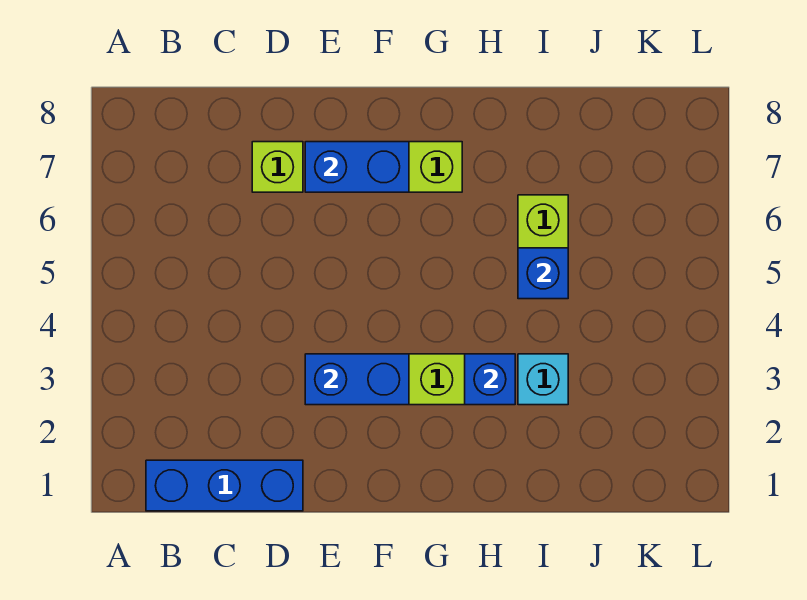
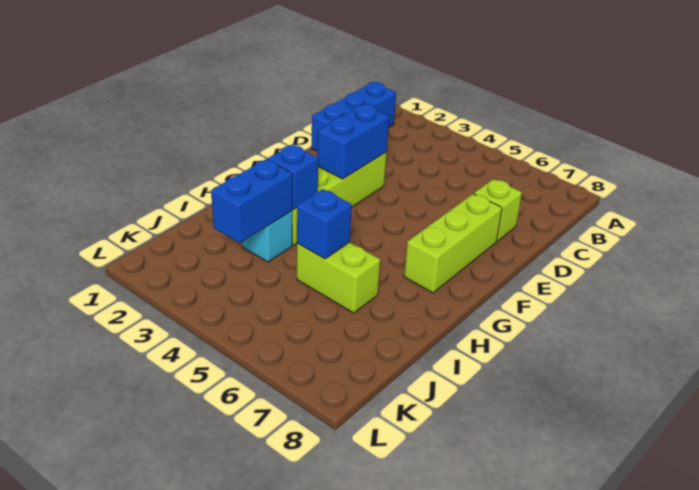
blue brick E7:F7 level 2 -> blue brick I3:J3 level 2

